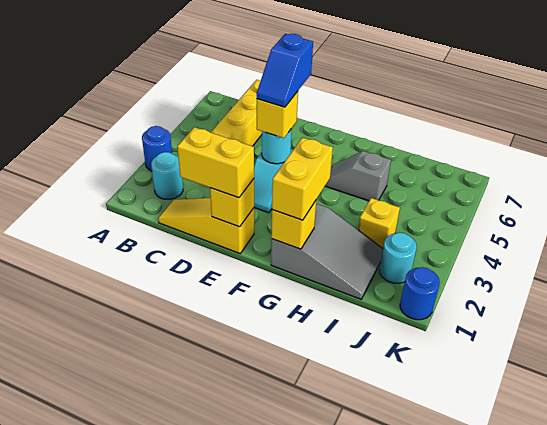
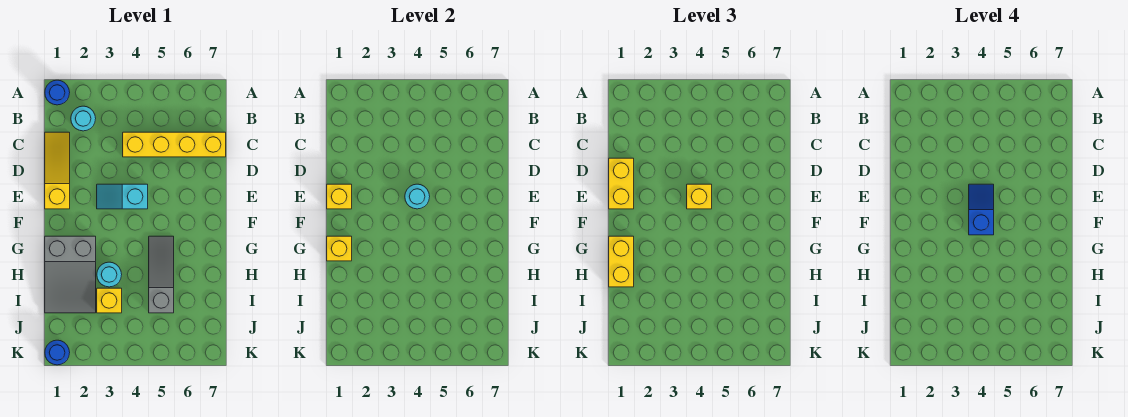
blue round brick A3 level 1 -> blue round brick A1 level 1
blue slope E4:E5 level 4 top 5 -> blue slope E4:F4 level 4 top F
yellow brick G1:G2 level 3 -> yellow brick G1:H1 level 3
grey slope G5:H5 level 1 top H -> grey slope G5:I5 level 1 top I
cyan round brick J2 level 1 -> cyan round brick H3 level 1

